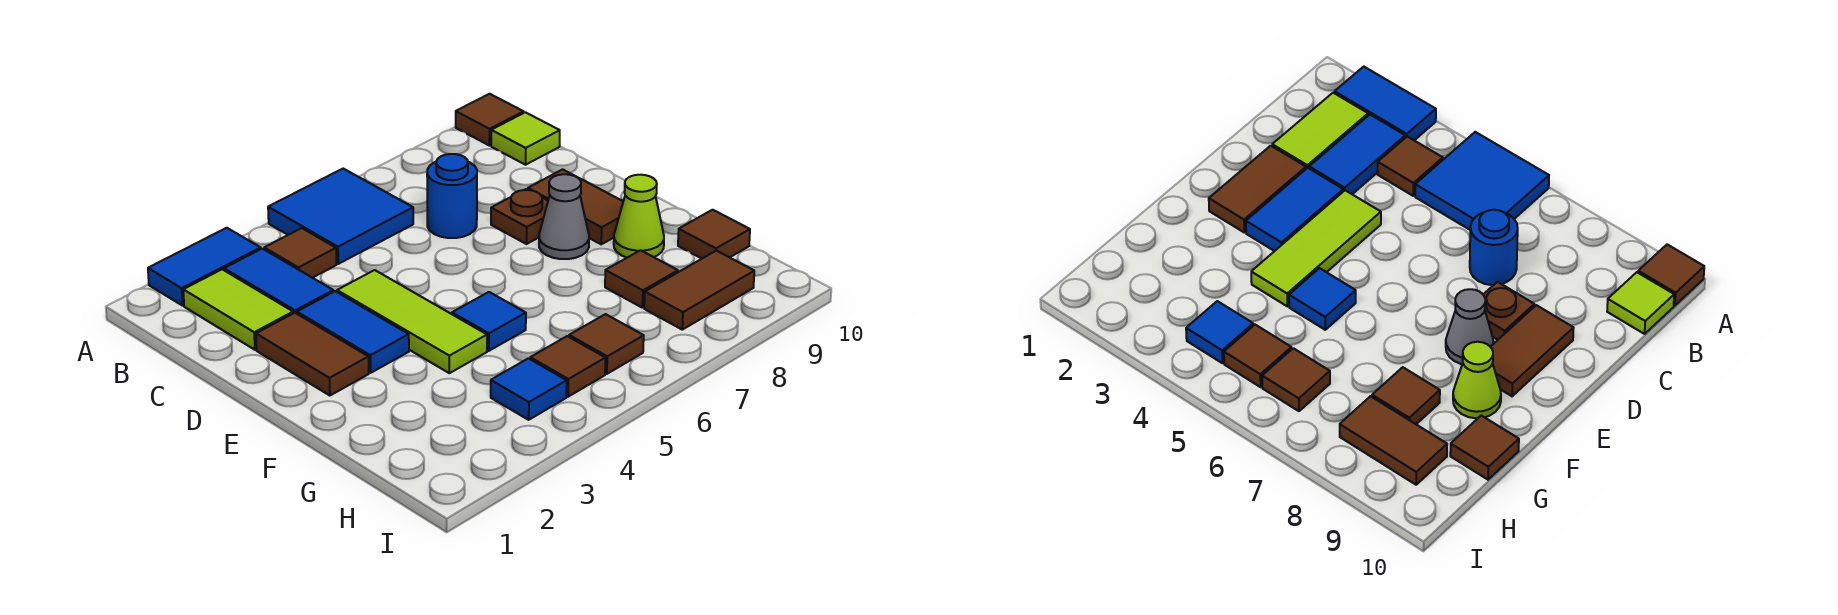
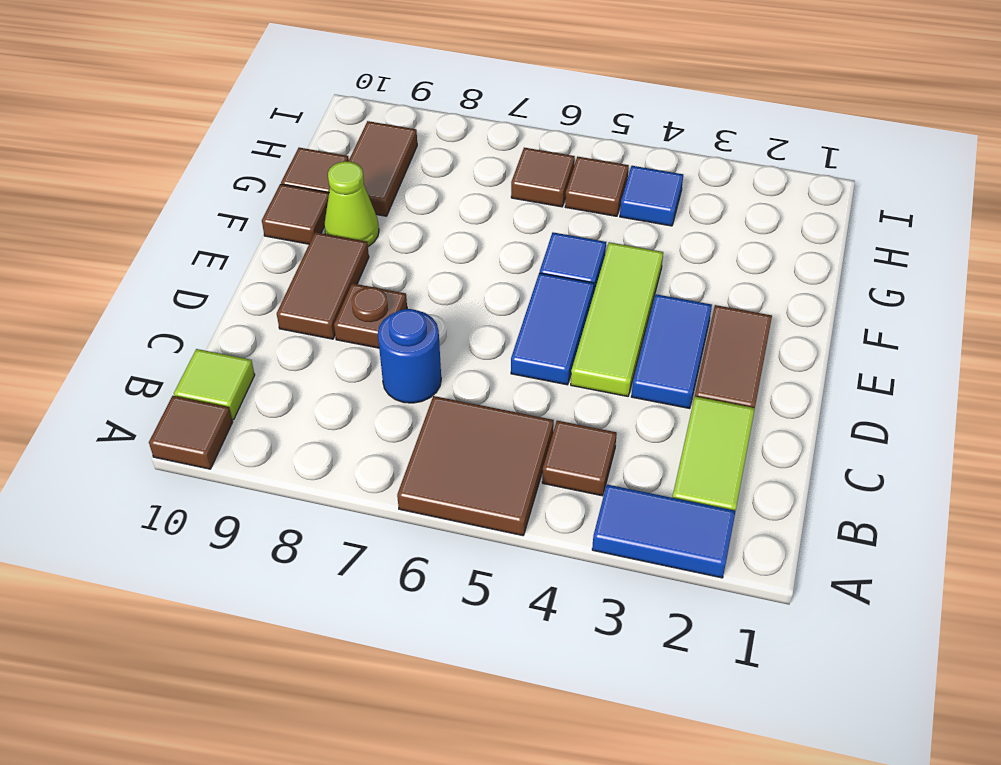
blue tile A5:B6 level 1 -> brown tile A5:B6 level 1
blue tile B3:C3 level 1 -> blue tile D5:E5 level 1
grey cone E8 level 1 -> none
brown tile G8 level 1 -> brown tile F10 level 1
brown tile H8:H9 level 1 -> brown tile G9:H9 level 1

